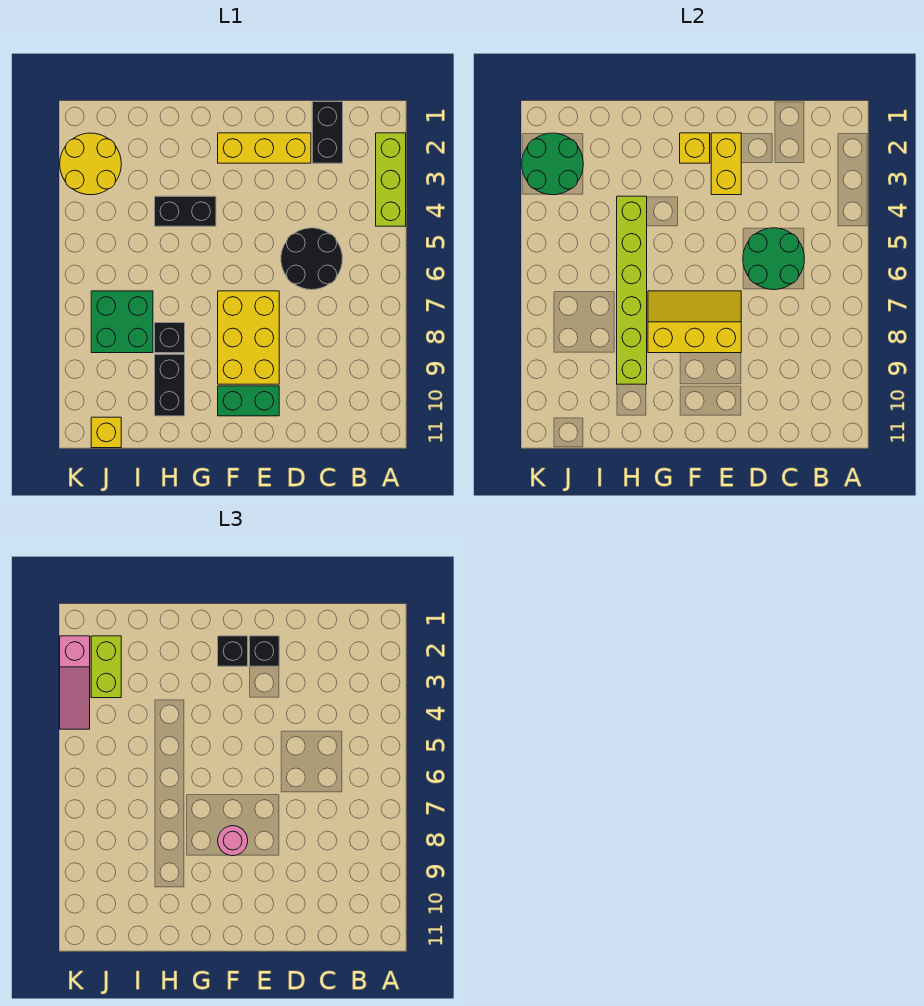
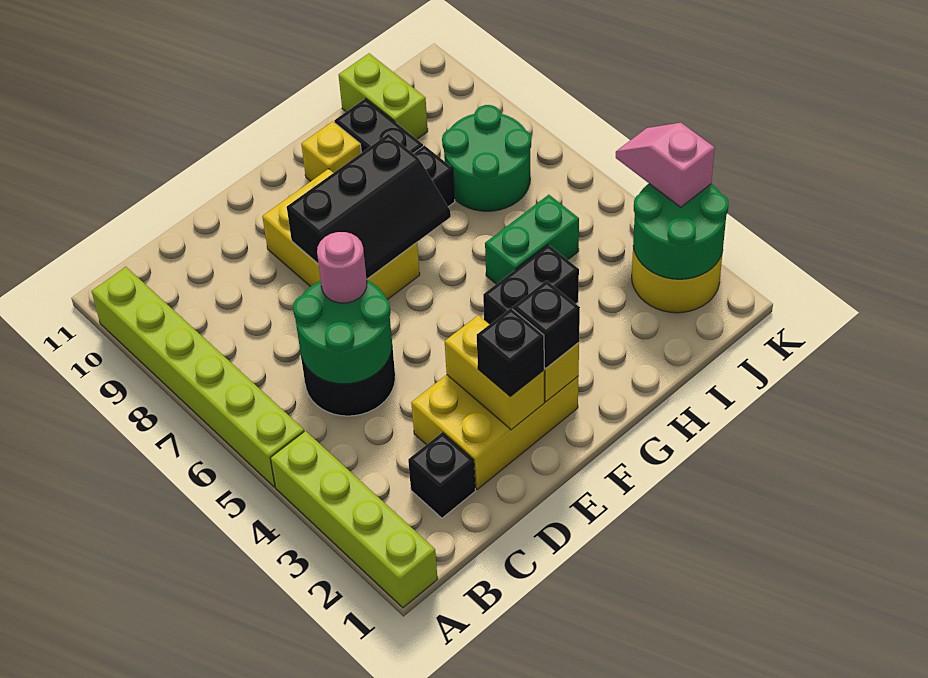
lime brick A2:A4 level 1 -> lime brick A1:A4 level 1
black brick C1:C2 level 1 -> black brick C2 level 1
yellow brick D2:F2 level 1 -> yellow brick D2:F3 level 1
yellow slope E7:G8 level 2 top 8 -> black slope E7:G8 level 2 top 8
green brick E10:F10 level 1 -> green brick H5:I5 level 1
pink round brick F8 level 3 -> pink round brick D6 level 3
lime brick H4:H9 level 2 -> lime brick A5:A10 level 1
green brick I7:J8 level 1 -> green round brick I7:J8 level 1
lime brick J2:J3 level 3 -> lime brick I10:I11 level 1
yellow brick J11 level 1 -> yellow brick G10 level 1
pink slope K2:K4 level 3 top 2 -> pink slope K3:K4 level 3 top 3

